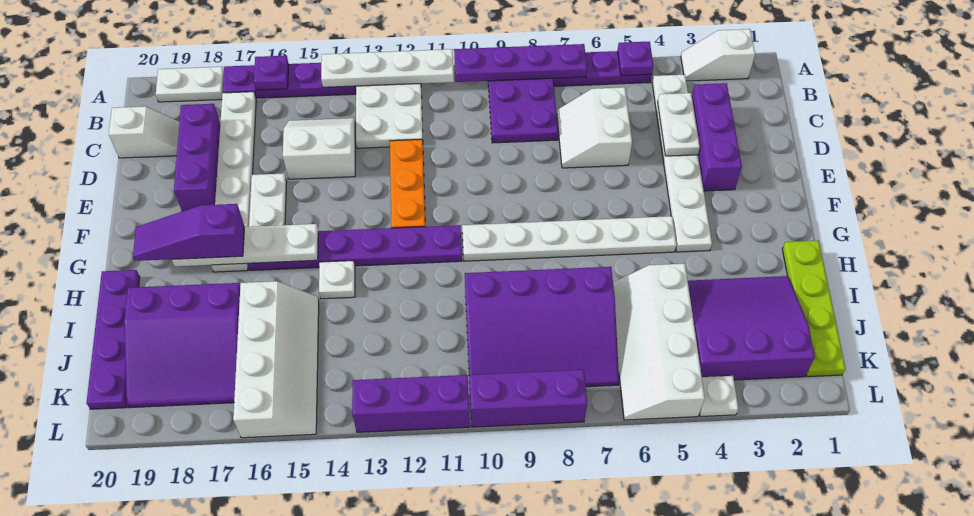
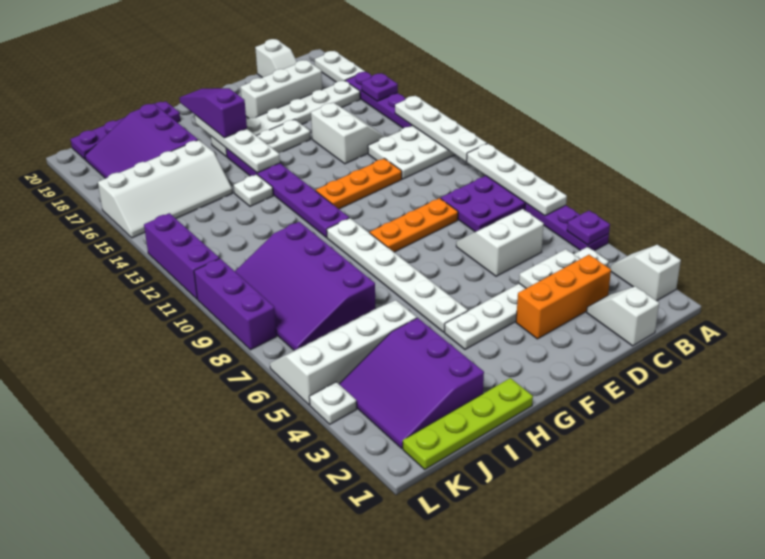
purple plate A7:A10 level 2 -> white plate A7:A10 level 2
none -> white slope C1:C2 level 1 top 1
purple brick C3:E3 level 1 -> orange brick C3:E3 level 1
purple brick C18:E18 level 1 -> white brick C18:E18 level 1
none -> orange plate D9:F9 level 1
purple slope I2:K4 level 1 top K -> purple slope I2:K4 level 1 top I

